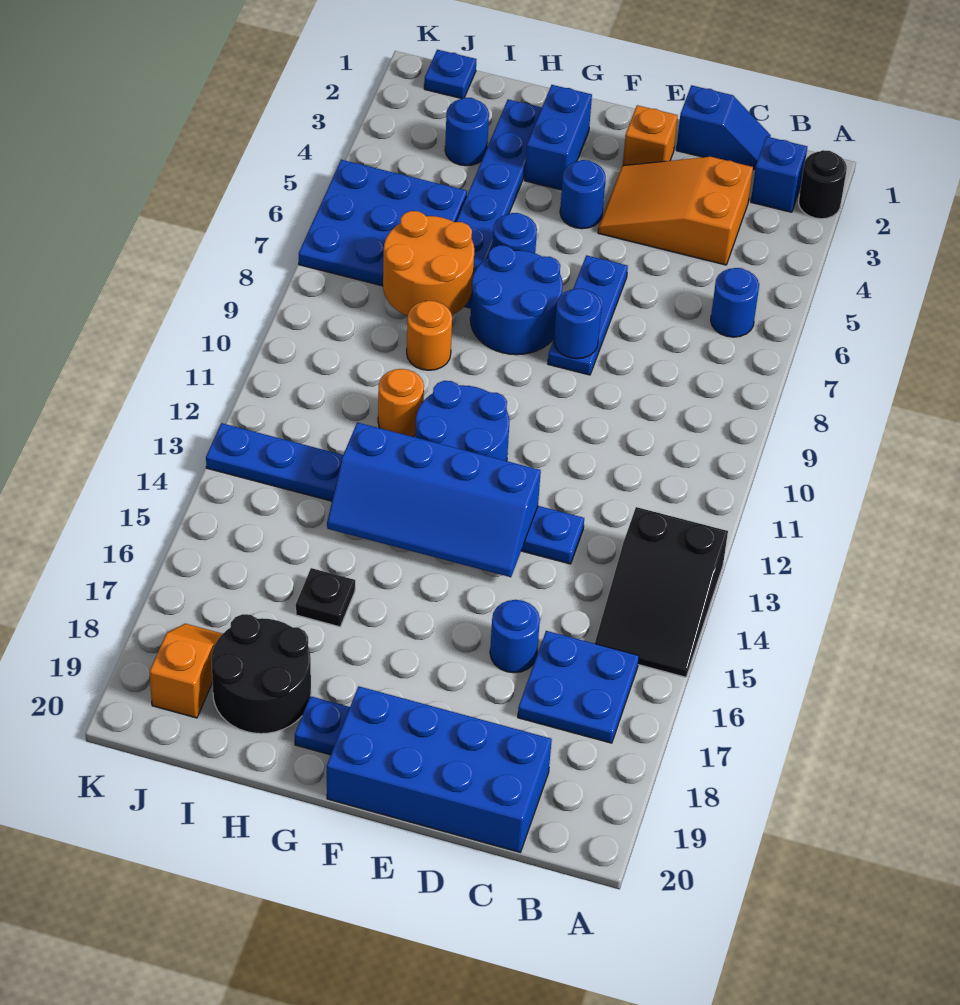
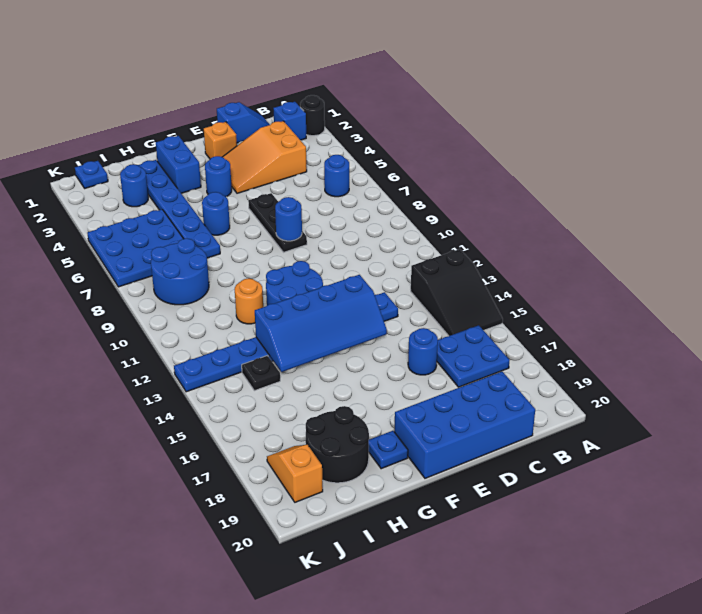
blue plate E6:E8 level 1 -> black plate E6:E8 level 1
blue round brick F7:G8 level 1 -> blue round brick I8:J9 level 1
orange round brick H7:I8 level 2 -> none
orange round brick H9 level 1 -> none
black plate H16 level 1 -> black plate I14 level 1

